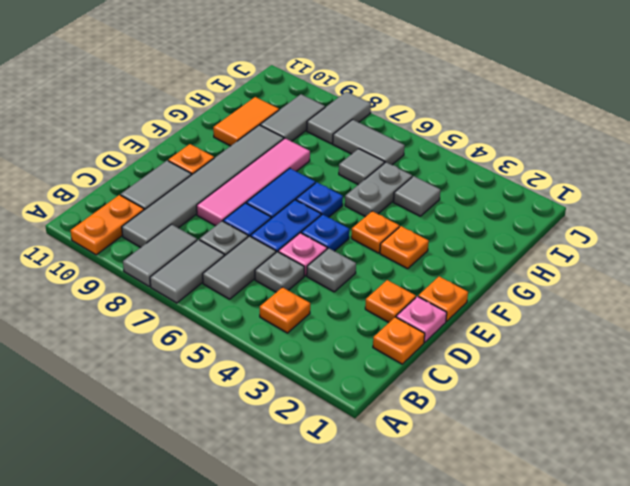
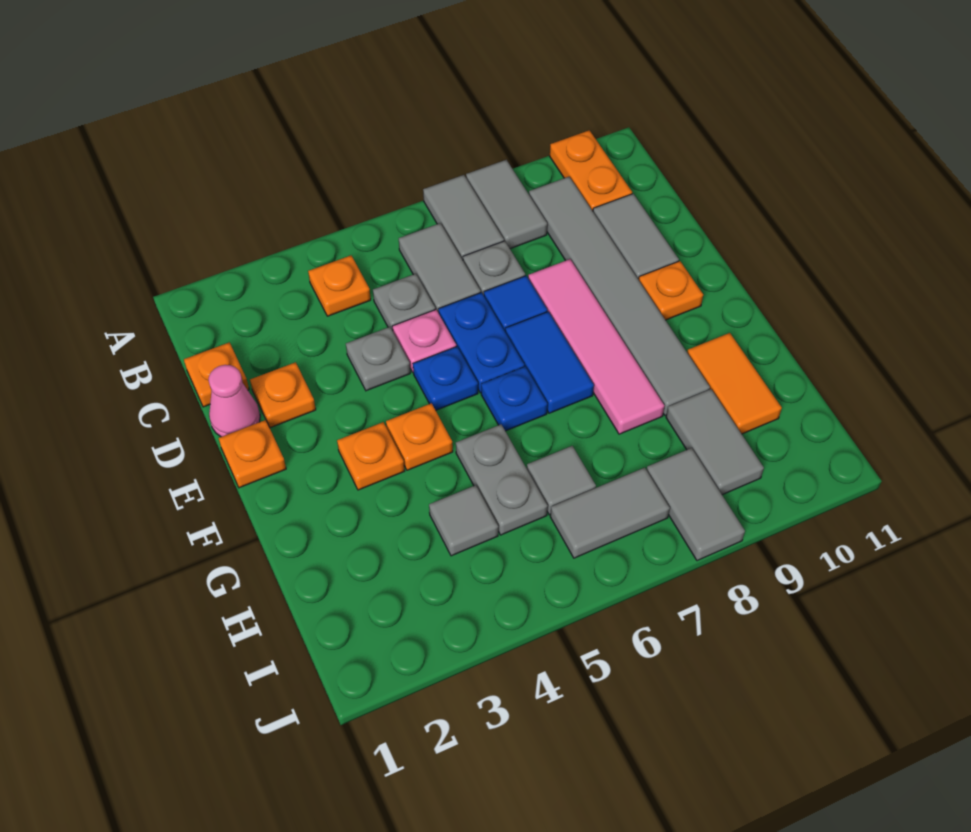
pink plate D1 level 1 -> pink cone D1 level 1

